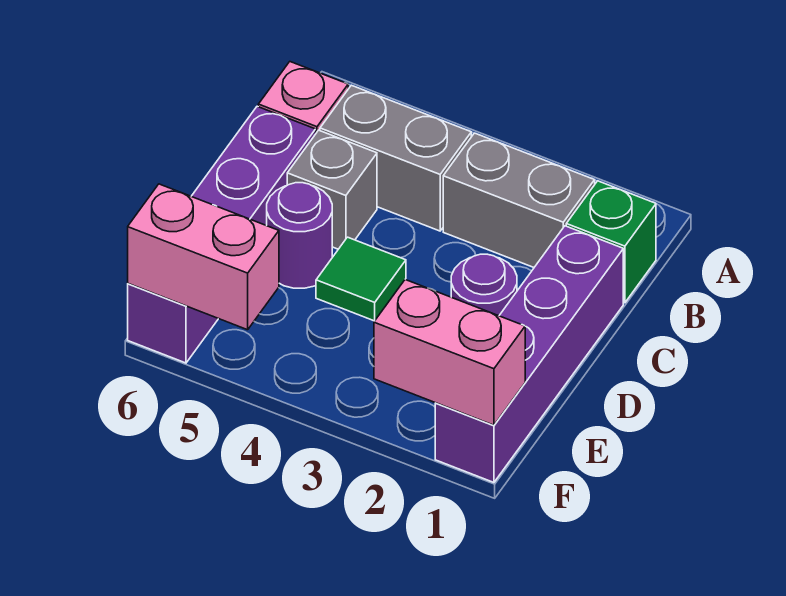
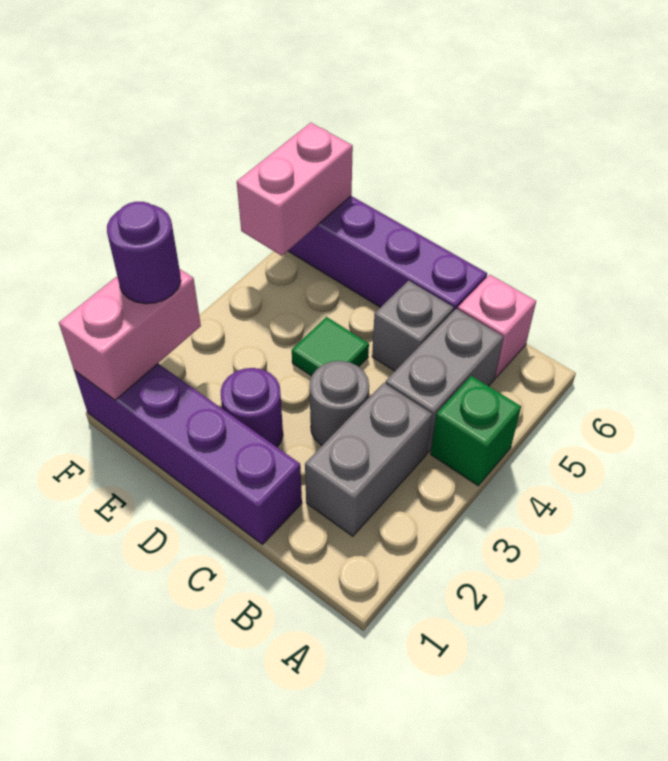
green brick B1 level 1 -> green brick A4 level 1
none -> grey round brick C3 level 1
purple round brick D5 level 1 -> purple round brick F2 level 3

